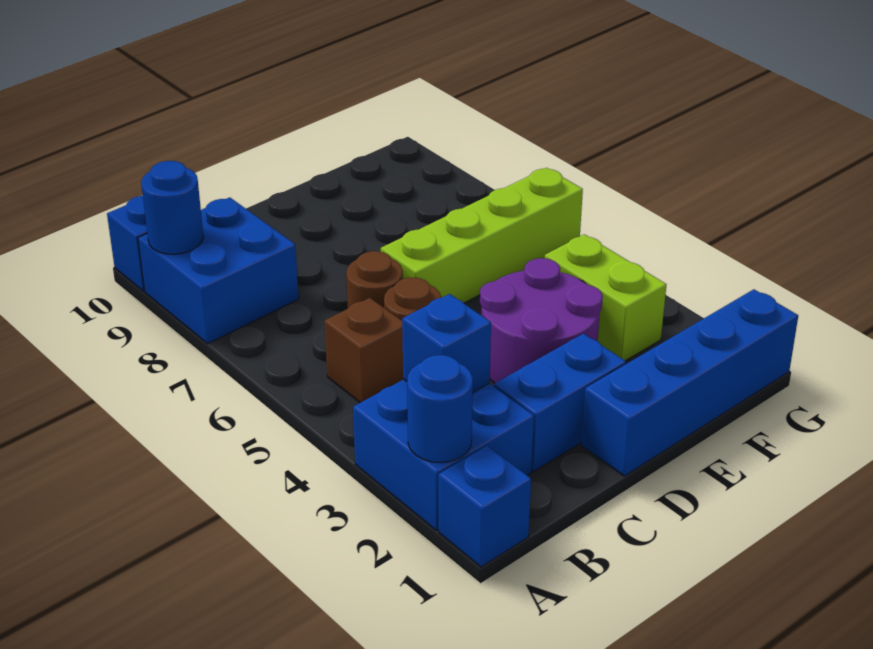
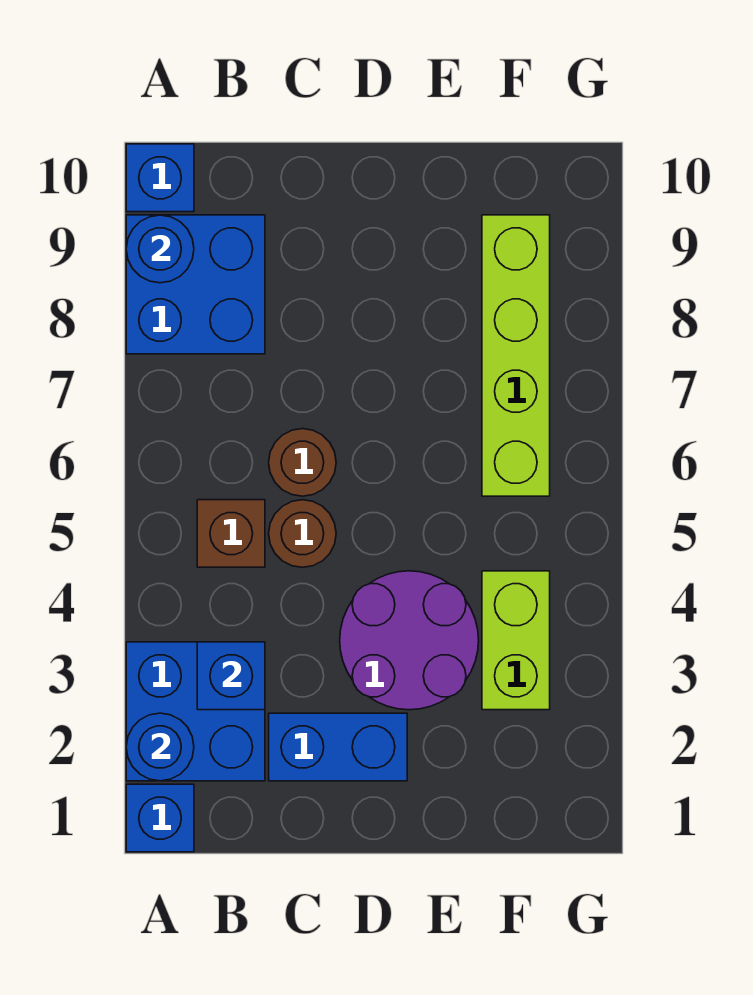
blue brick D1:G1 level 1 -> none
lime brick D6:G6 level 1 -> lime brick F6:F9 level 1

